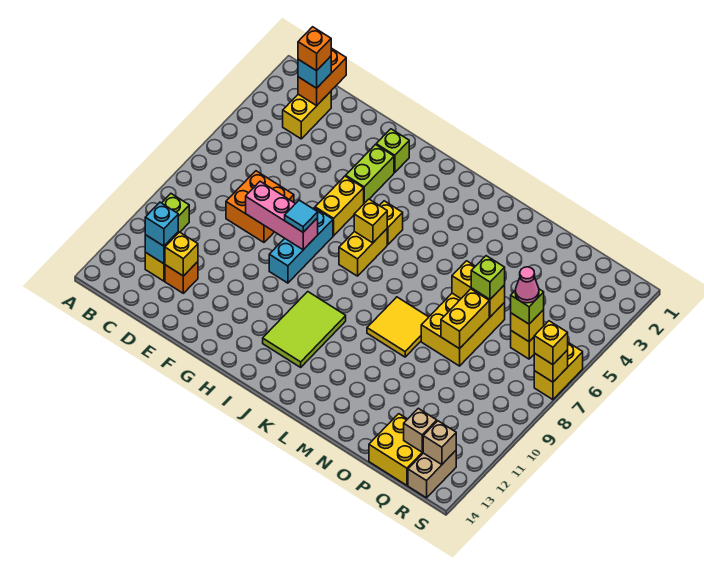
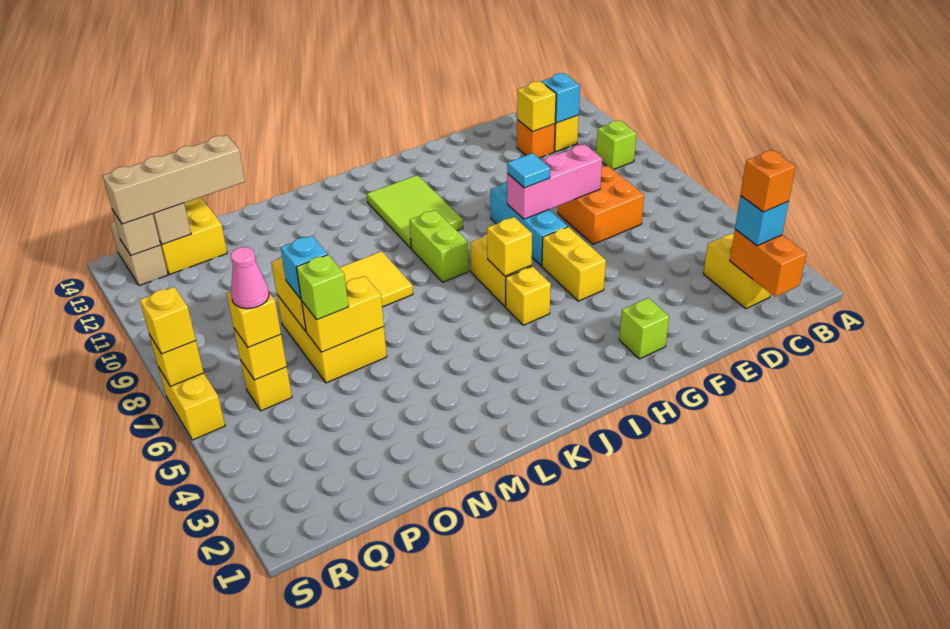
cyan brick C12 level 3 -> cyan brick O7 level 3
lime brick G3:G4 level 1 -> lime brick J8:J9 level 1
none -> tan brick O13:R13 level 3
lime brick Q6 level 3 -> yellow brick Q6 level 3

